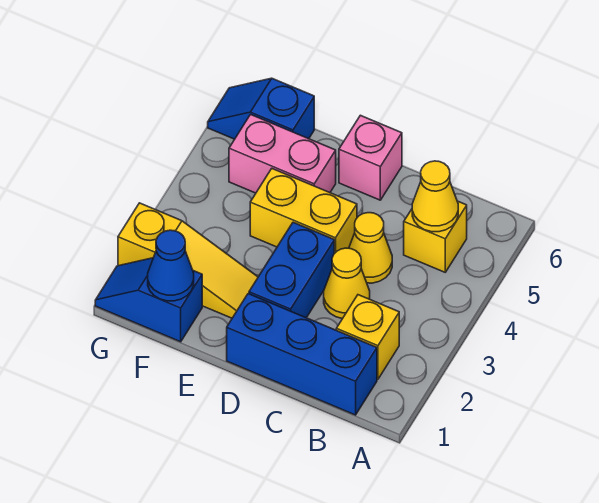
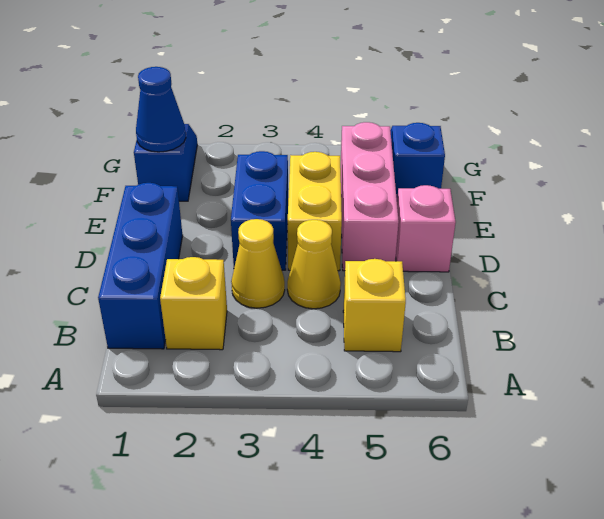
yellow cone B5 level 2 -> none
blue brick D2:D3 level 1 -> blue brick D3:E3 level 1
yellow slope E2:G2 level 1 top G -> none
pink brick E5:F5 level 1 -> pink brick D5:F5 level 1

